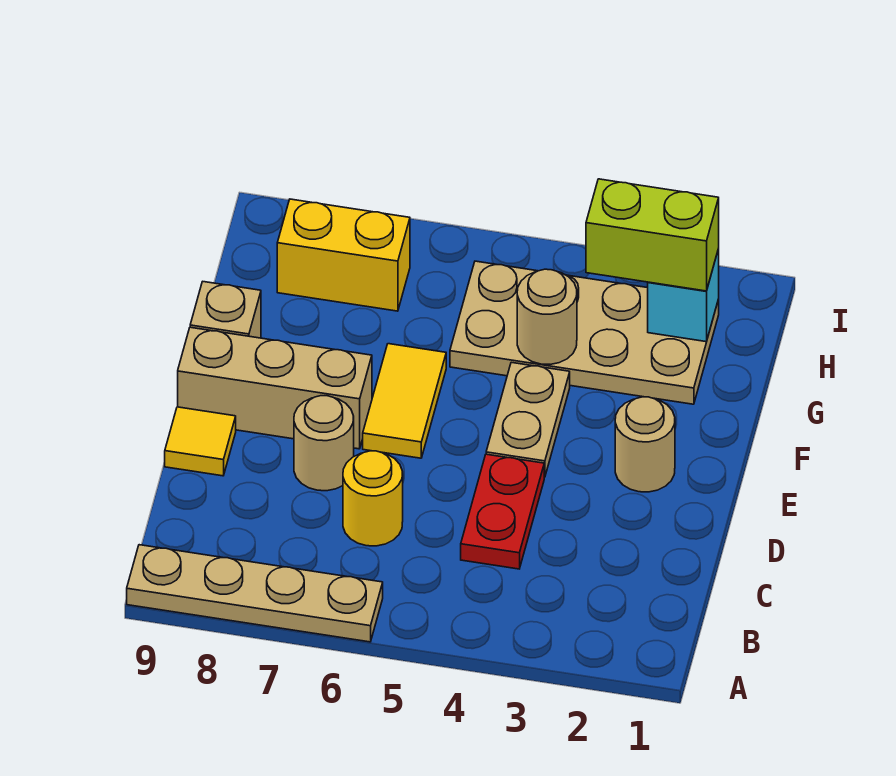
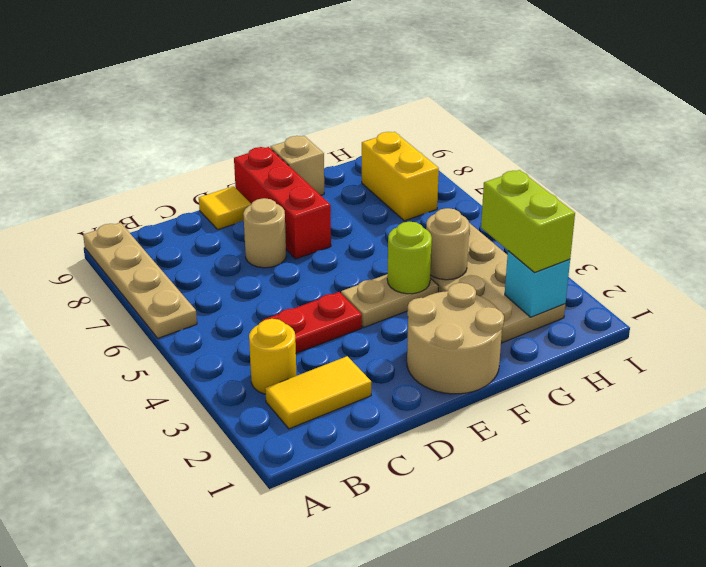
yellow round brick C6 level 1 -> yellow round brick B3 level 1
tan round brick E2 level 1 -> tan round brick E1:F2 level 1
yellow tile E6:F6 level 1 -> yellow tile B2:C2 level 1
tan brick E7:E9 level 1 -> red brick E7:E9 level 1
none -> lime round brick F4 level 2

